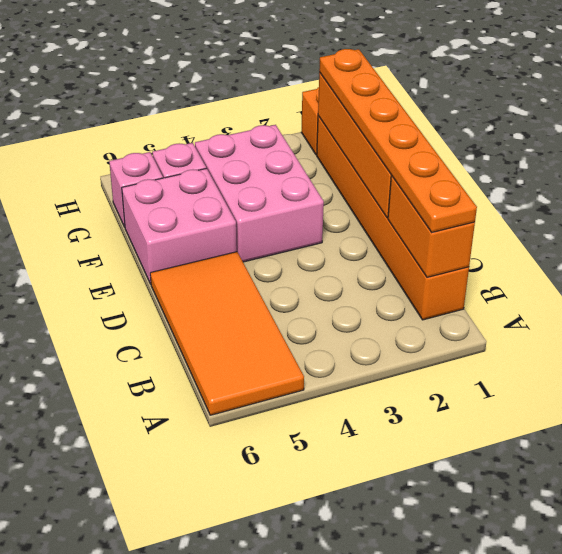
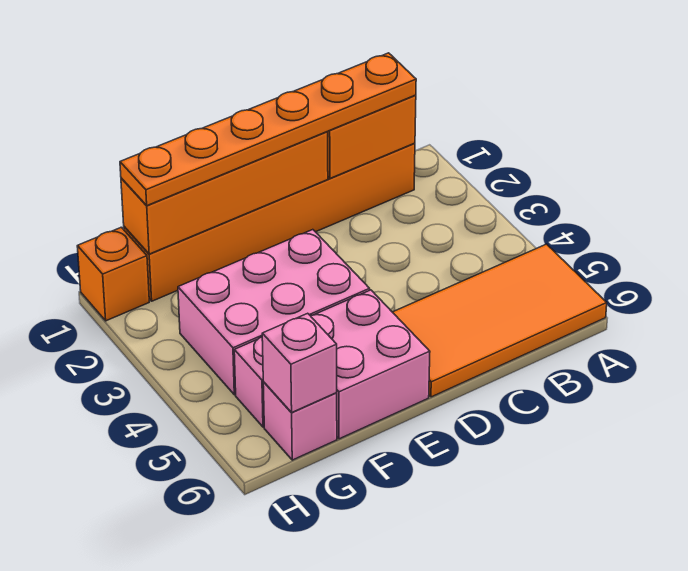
none -> pink brick G6 level 2

